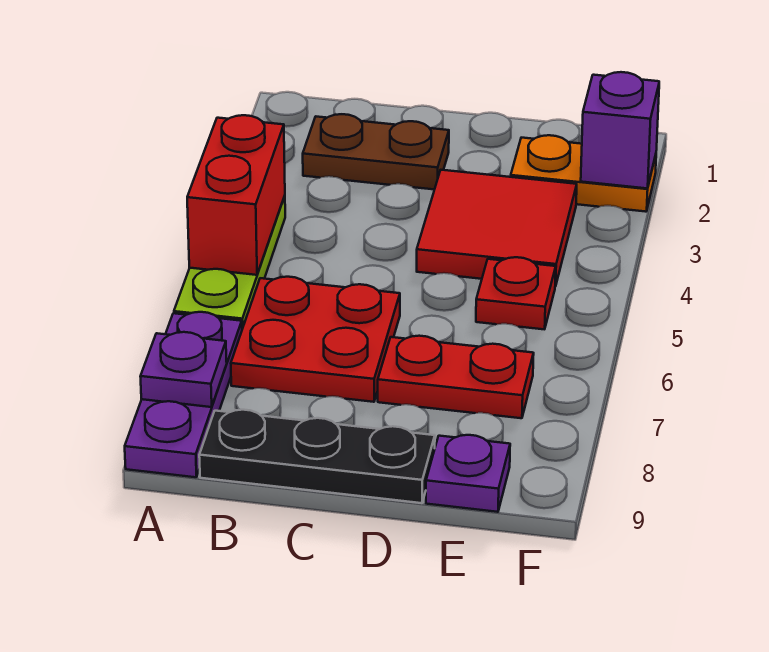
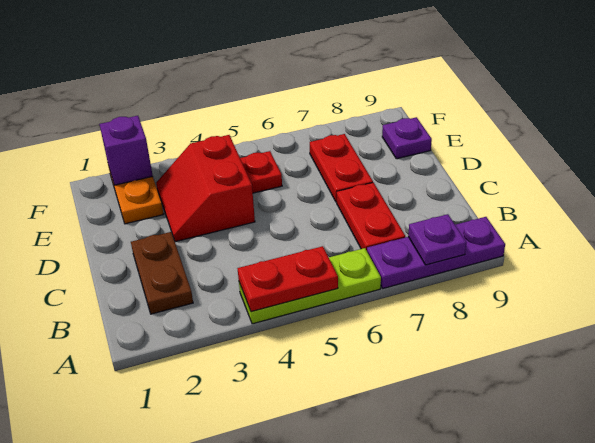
red brick A4:A5 level 2 -> red plate A4:A5 level 2
red plate B6:C7 level 1 -> red plate B7:C7 level 1
black plate B9:D9 level 1 -> none
red tile D3:E4 level 1 -> red slope D3:E4 level 1 top 4

